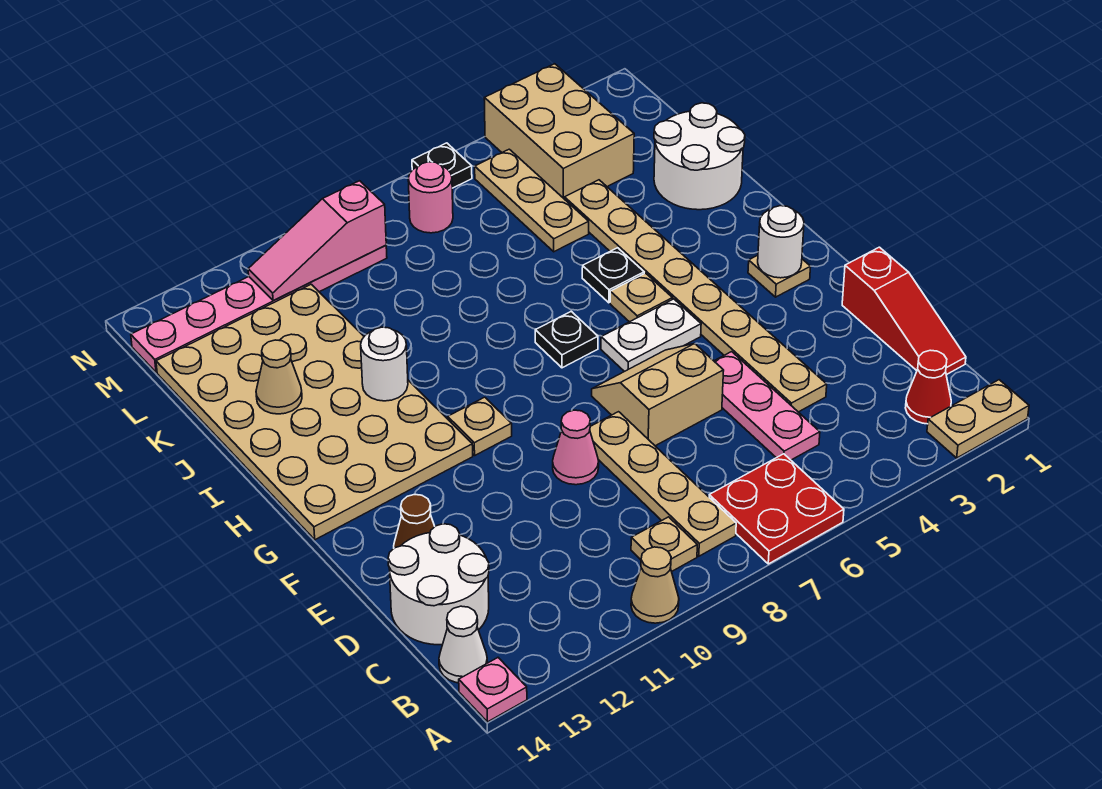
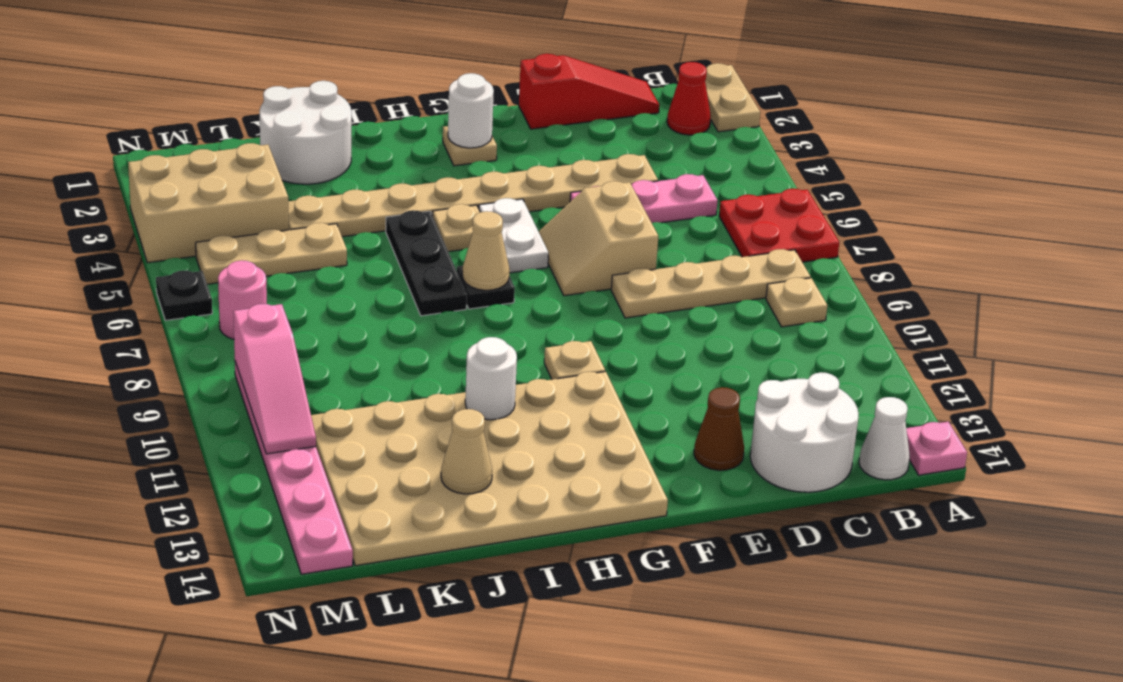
tan cone A10 level 1 -> tan cone H7 level 2
pink cone E9 level 1 -> none
black plate I5 level 1 -> black plate I5:I7 level 1

